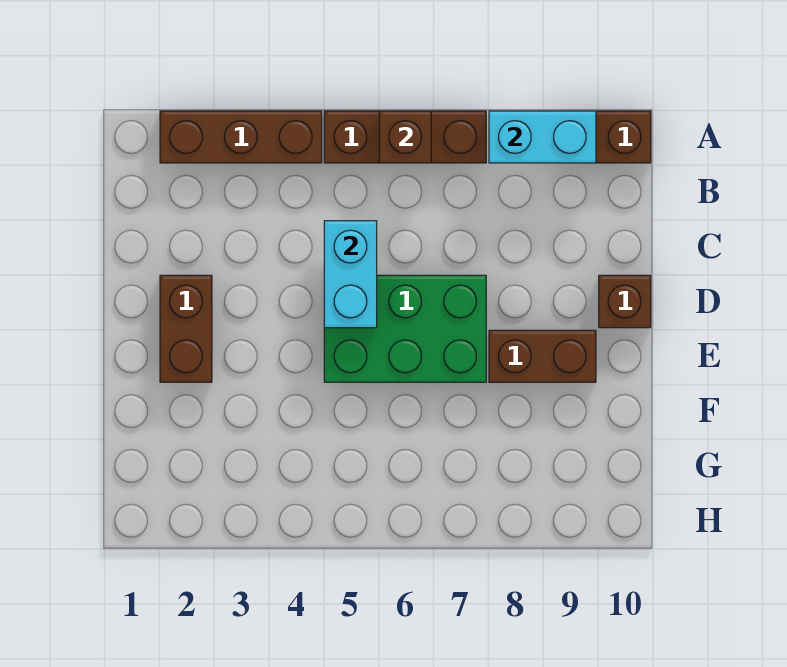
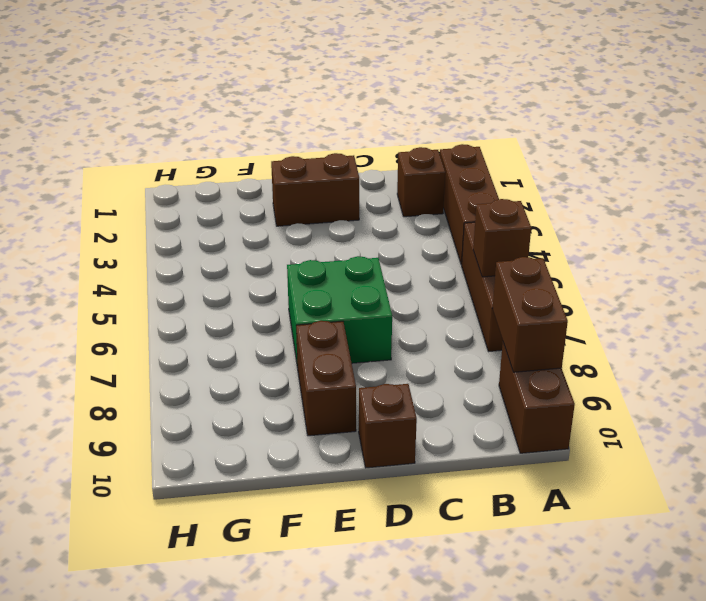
cyan brick A8:A9 level 2 -> brown brick A8:A9 level 2
none -> brown brick B2 level 1
cyan brick C5:D5 level 2 -> none
green brick D5:E7 level 1 -> green brick D6:E7 level 1

